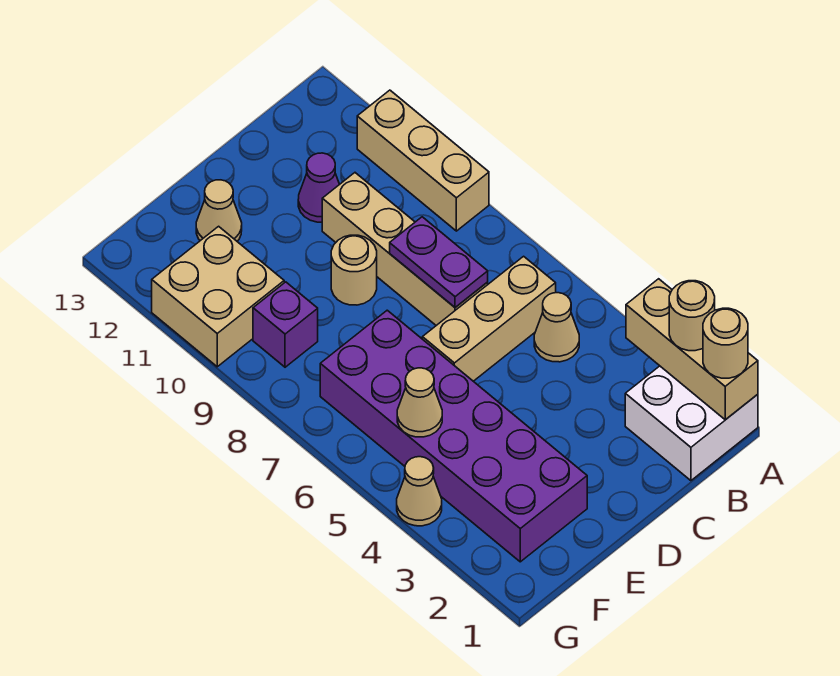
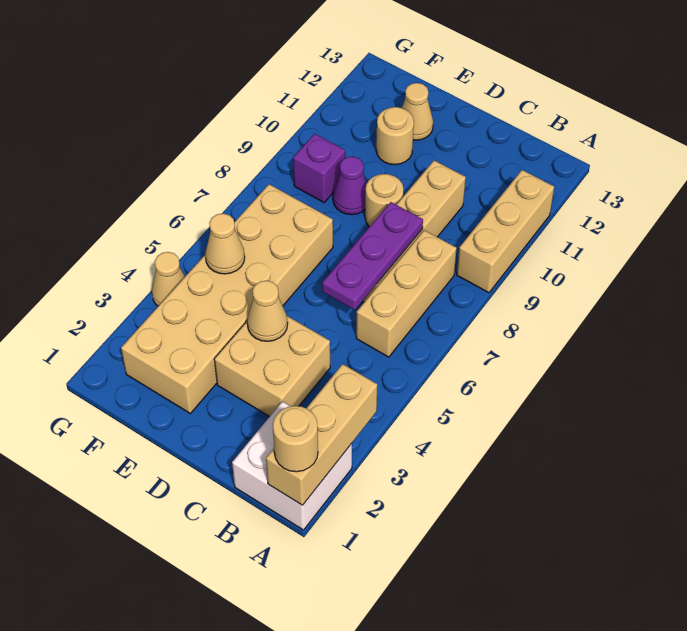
tan round brick A2 level 3 -> tan round brick E11 level 1
tan cone B5 level 1 -> tan cone D4 level 2
tan brick B6:D6 level 1 -> tan brick B6:B8 level 1
purple plate C7:C8 level 2 -> purple plate C6:C8 level 2
purple cone C11 level 1 -> purple cone E9 level 1
purple brick E2:F7 level 1 -> tan brick E2:F7 level 1
tan brick F10:G11 level 1 -> tan brick C3:D4 level 1

